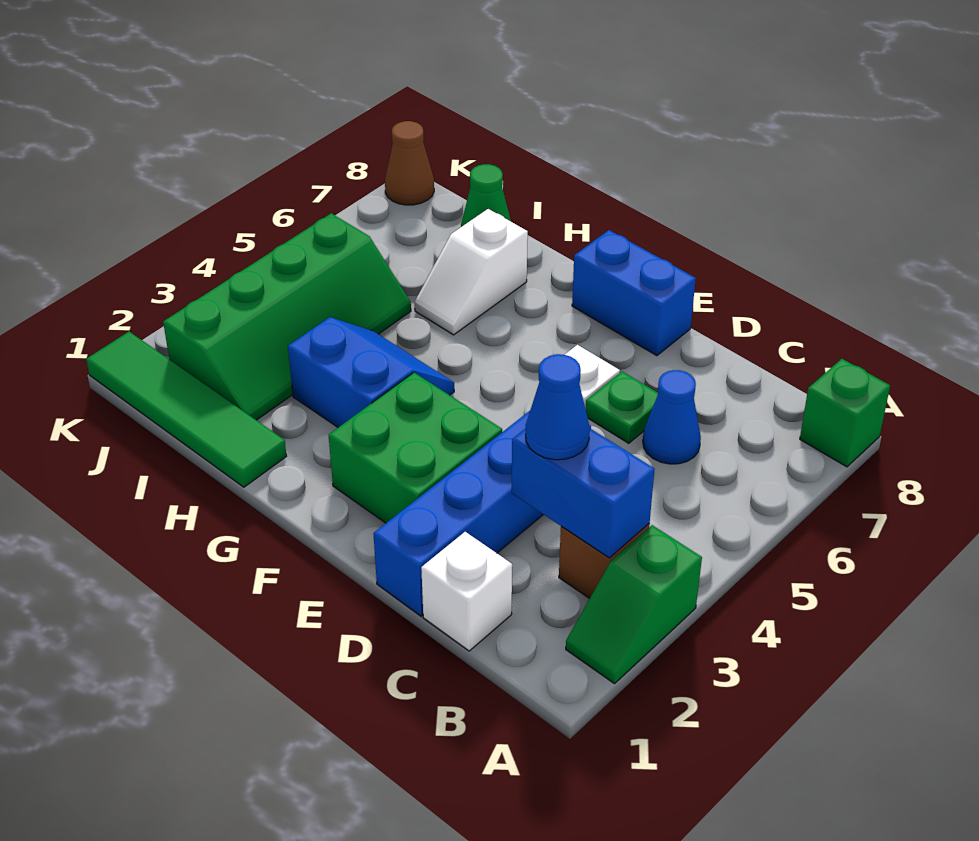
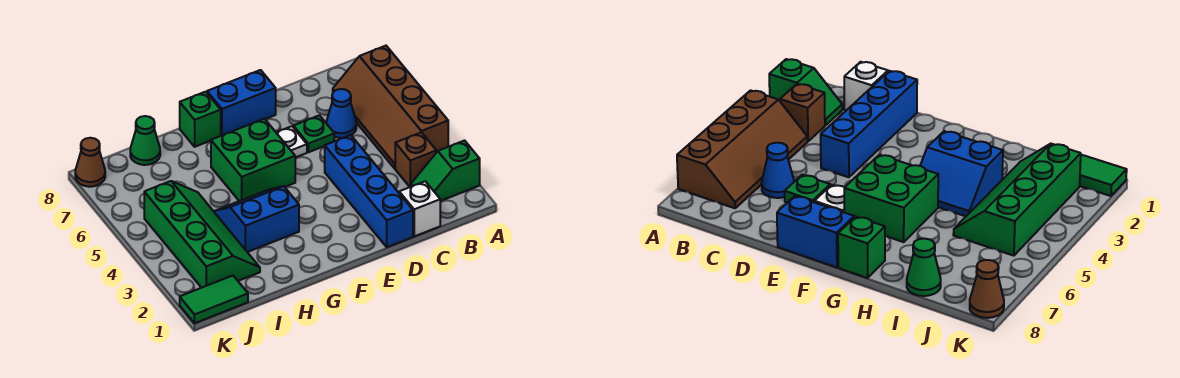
green slope A2:A3 level 1 top 3 -> green slope A2:B2 level 1 top A
none -> brown slope A4:B7 level 1 top A
green brick A8 level 1 -> green brick G8 level 1
blue brick B3:C3 level 2 -> none
blue cone C3 level 3 -> none
green brick E2:F3 level 1 -> green brick F5:G6 level 1
green tile H1:K1 level 1 -> green tile J1:K1 level 1
white slope H6:H7 level 1 top 7 -> none

